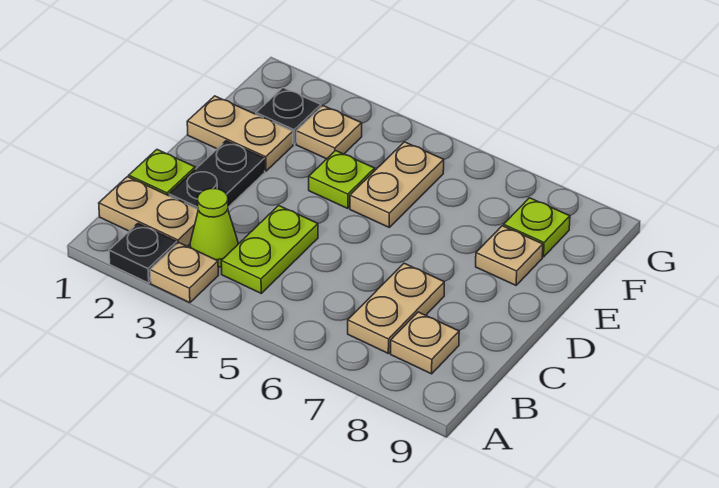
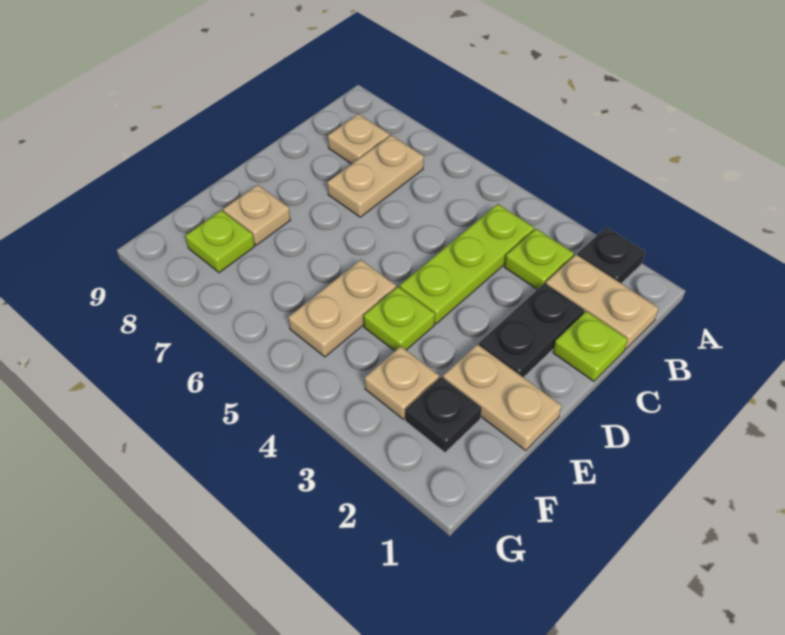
tan plate A3 level 1 -> none
lime cone B3 level 1 -> lime plate B3 level 1
lime plate B4:C4 level 1 -> lime plate B4:D4 level 1

